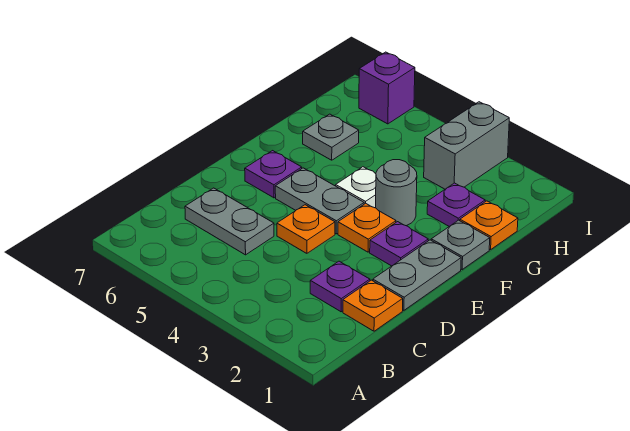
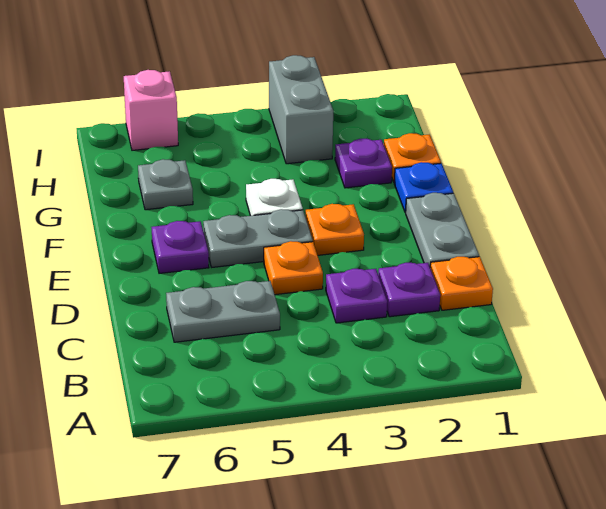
purple plate E2 level 1 -> purple plate C3 level 1
grey plate F1 level 1 -> blue plate F1 level 1
grey round brick F3 level 1 -> none
purple brick I6 level 1 -> pink brick I6 level 1

